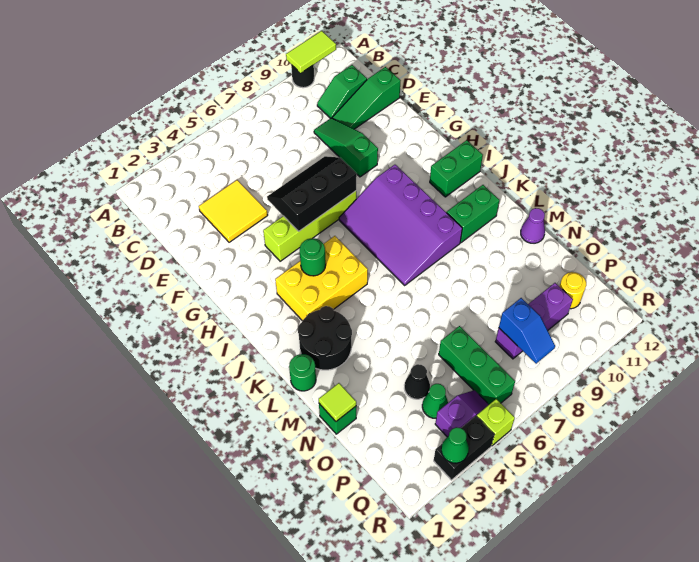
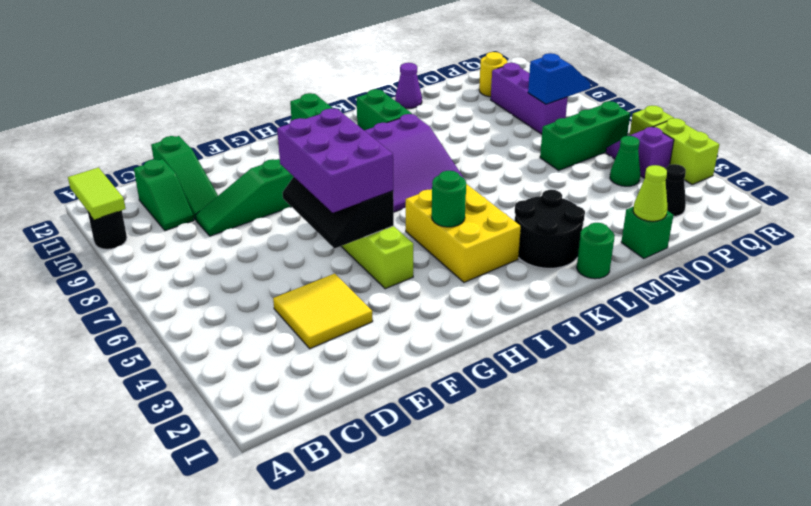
none -> purple brick F5:G7 level 3
lime tile N1 level 2 -> lime cone N1 level 2
black cone O4 level 1 -> black cone P2 level 1
black brick R3:R4 level 1 -> lime brick R3:R4 level 1
green cone R3 level 2 -> none

